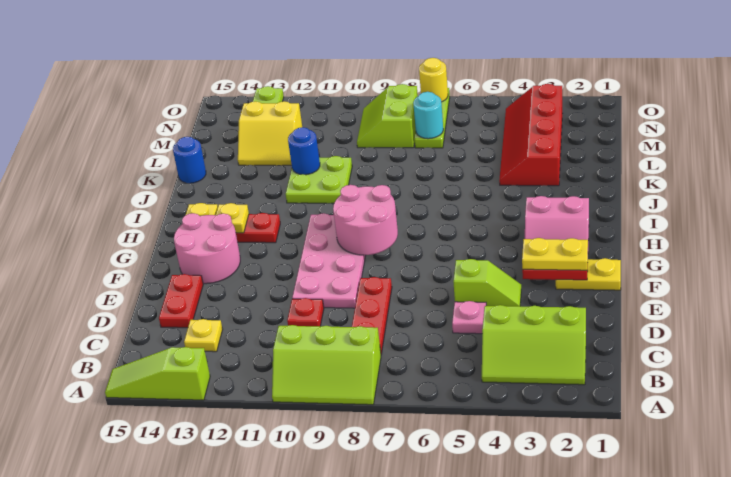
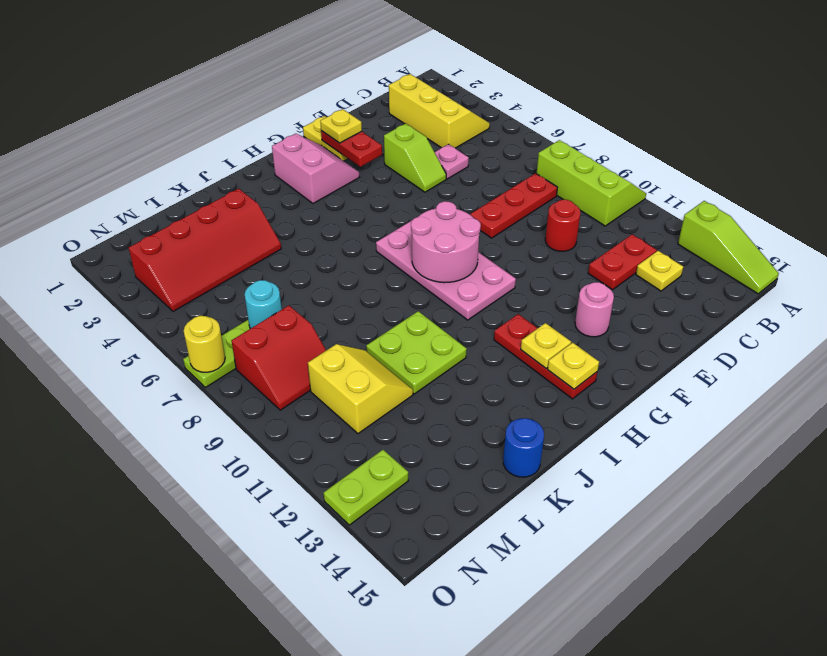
lime slope B2:C4 level 1 top C -> yellow slope B2:C4 level 1 top C
red plate D10 level 1 -> red round brick D10 level 1
red plate D14:E14 level 1 -> red plate C12:D12 level 1
lime slope E4:E5 level 1 top 5 -> lime slope E4:E5 level 1 top 4
pink plate E9:H10 level 1 -> pink plate G7:H10 level 1
yellow plate F2:F3 level 3 -> yellow plate F2 level 3
pink round brick F13:G14 level 1 -> pink round brick F13 level 1
blue round brick K11 level 2 -> none
yellow slope L12:M13 level 1 top M -> yellow slope L10:M11 level 1 top M
lime slope M8:N9 level 1 top 8 -> red slope M8:N9 level 1 top 8

